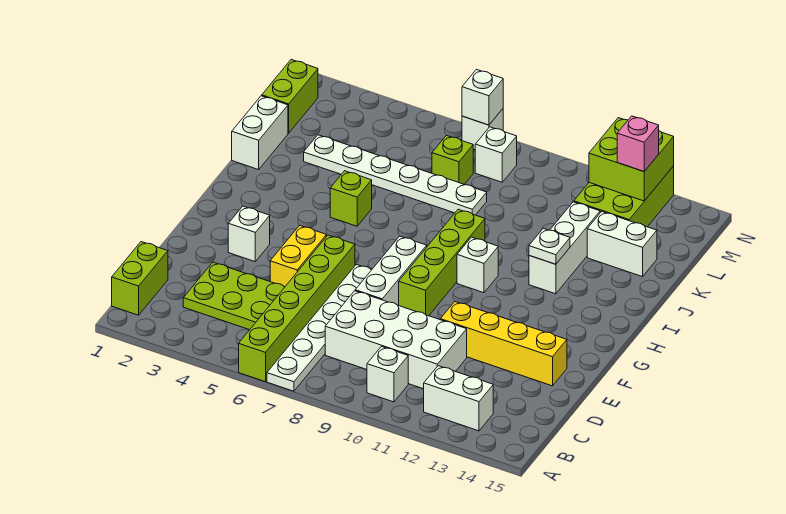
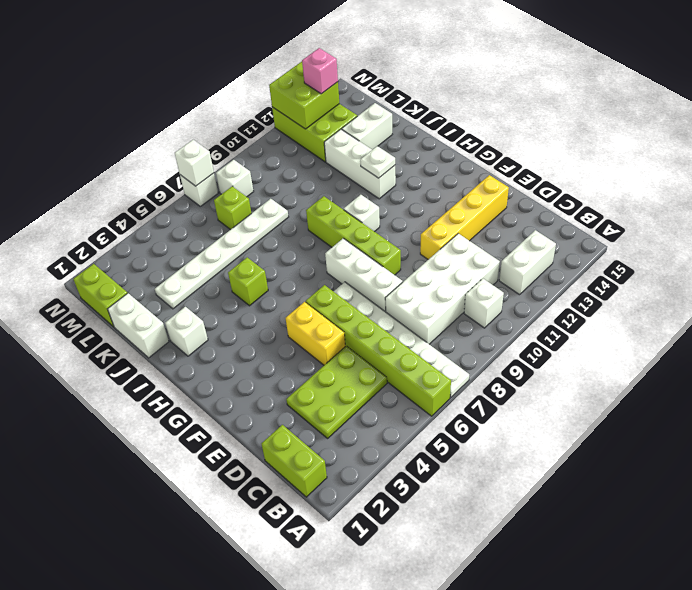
white brick F3 level 1 -> white brick I2 level 1

